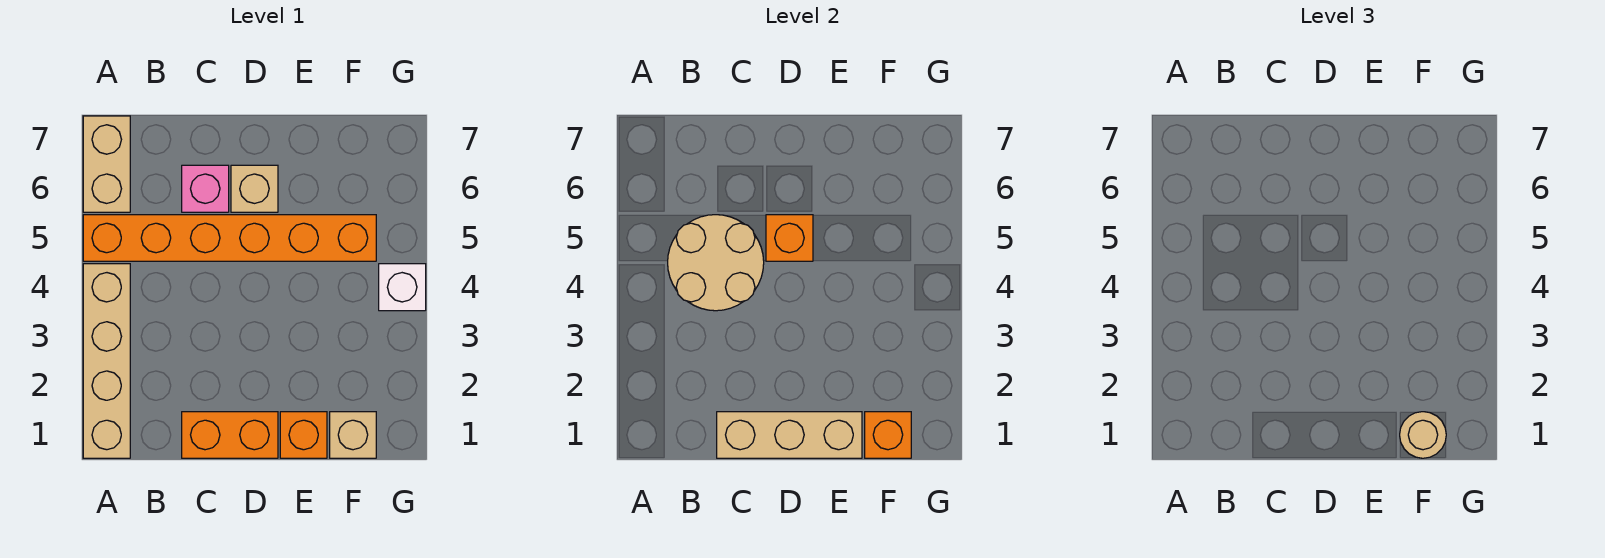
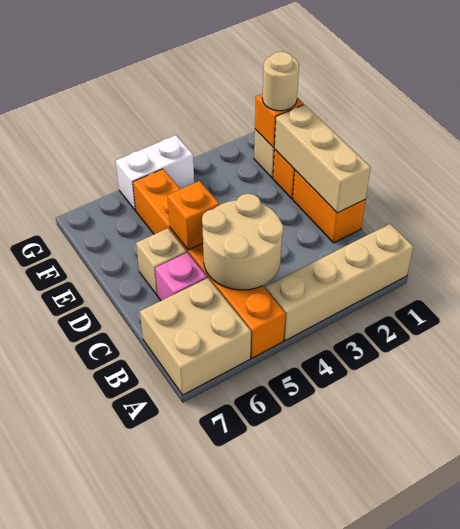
tan brick A6:A7 level 1 -> tan brick A6:B7 level 1
white brick G4 level 1 -> white brick G4:G5 level 1

